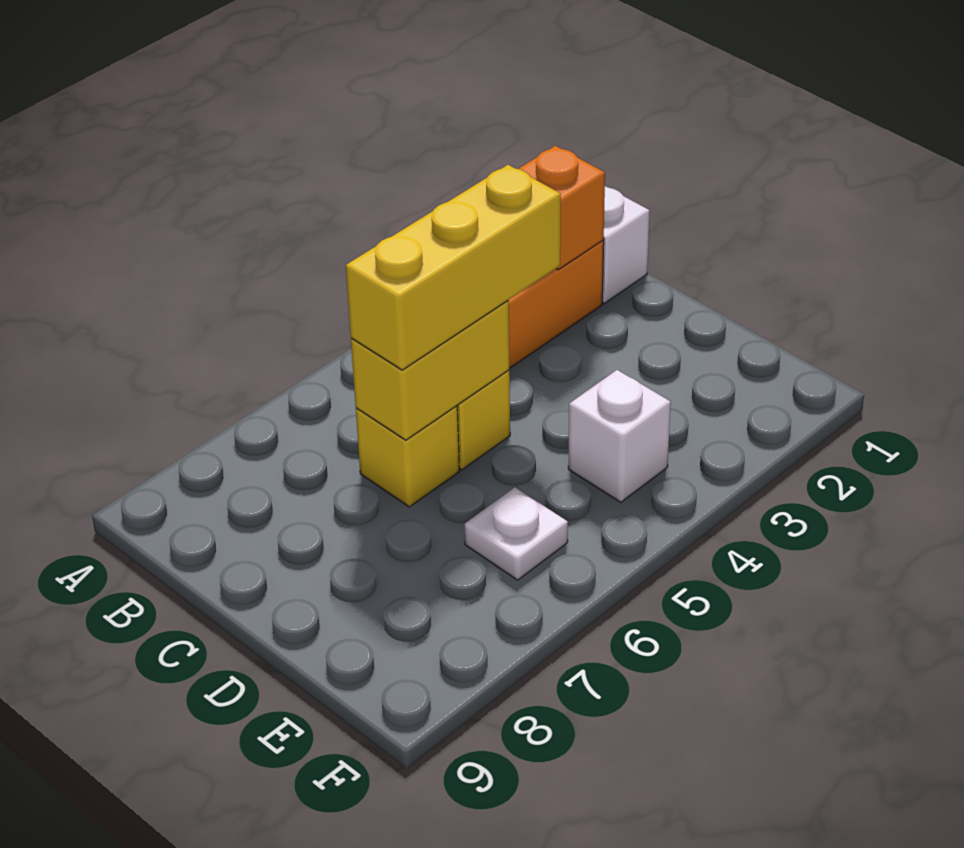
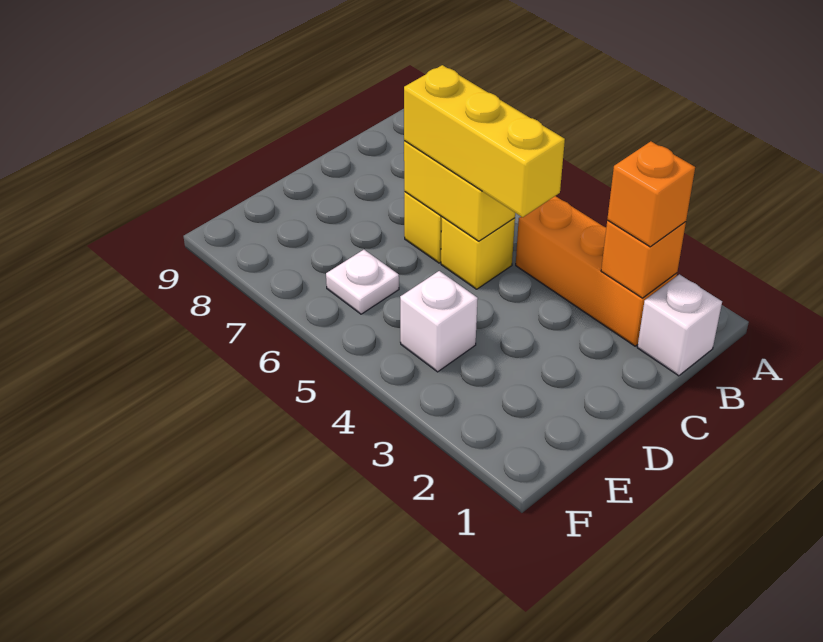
none -> orange brick B2 level 3

